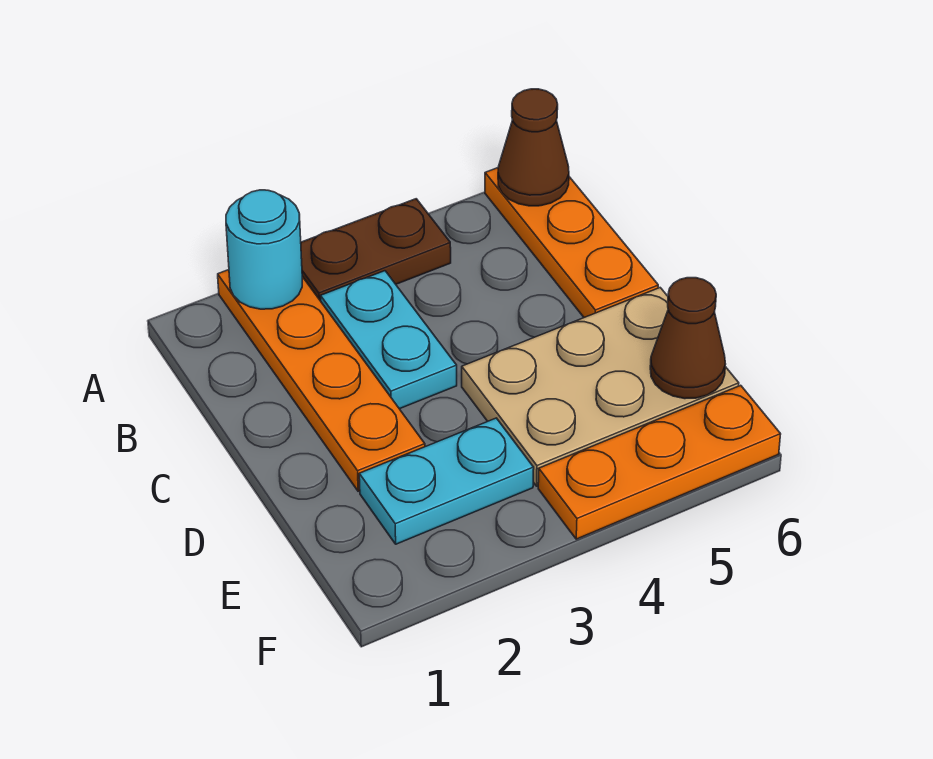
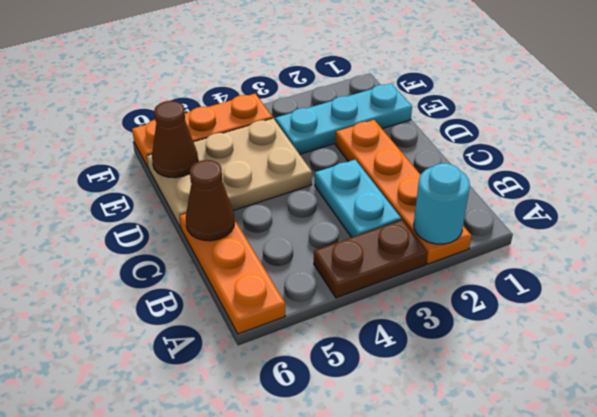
brown cone A6 level 2 -> brown cone C6 level 2
cyan plate E2:E3 level 1 -> cyan plate E1:E3 level 1

